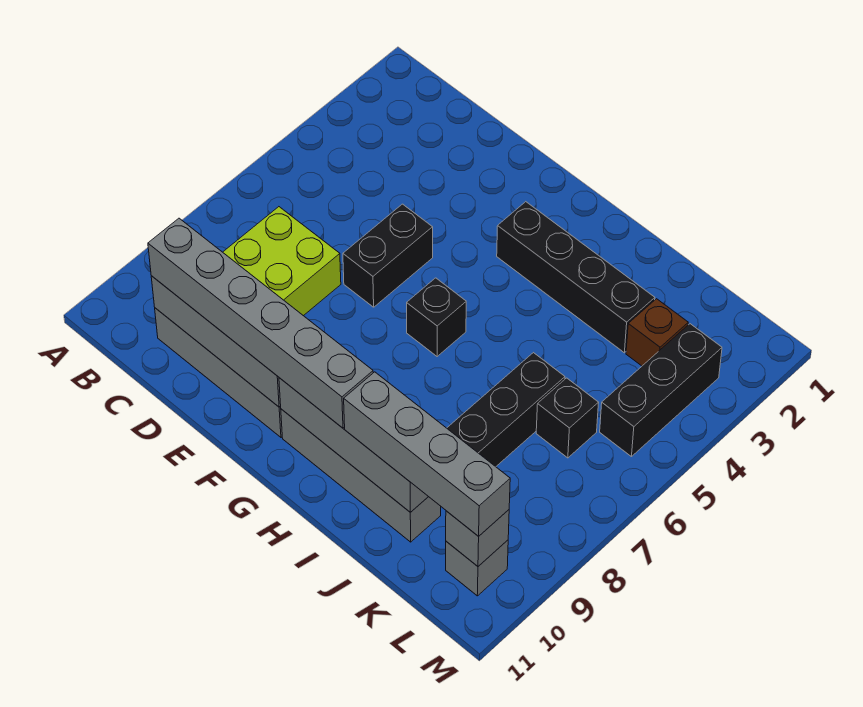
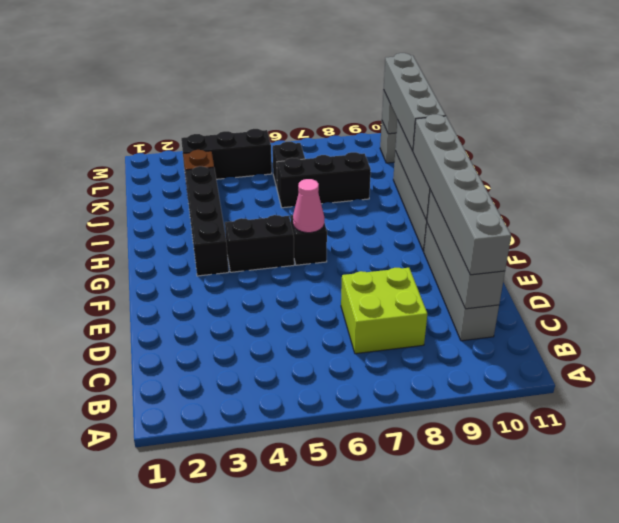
black brick E5:E6 level 1 -> black brick G4:G5 level 1
none -> pink cone G6 level 2

